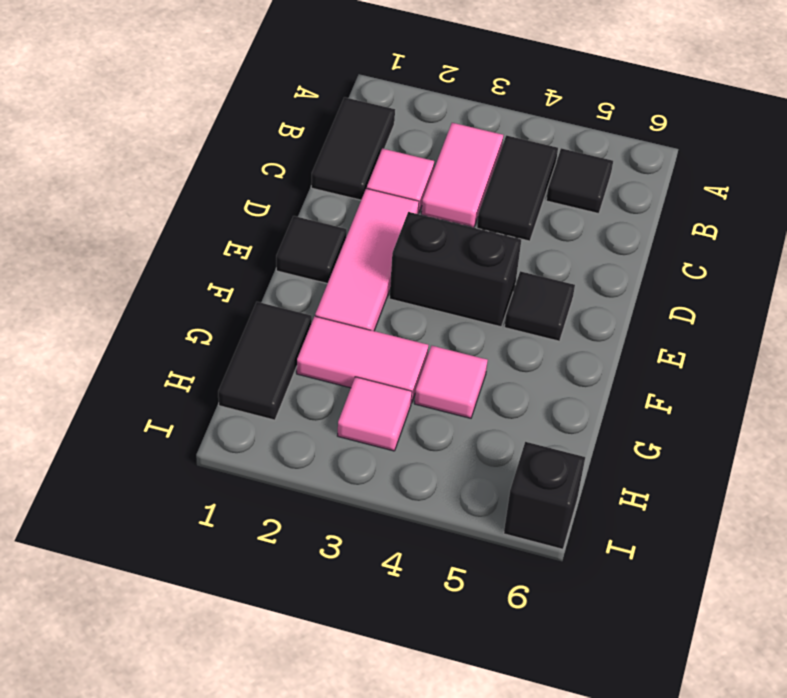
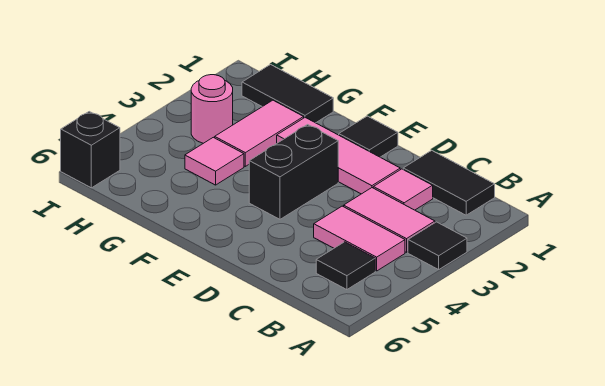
black tile B4:C4 level 1 -> pink tile B4:C4 level 1
black tile E5 level 1 -> black tile A3 level 1
pink tile H3 level 1 -> pink round brick H3 level 1

